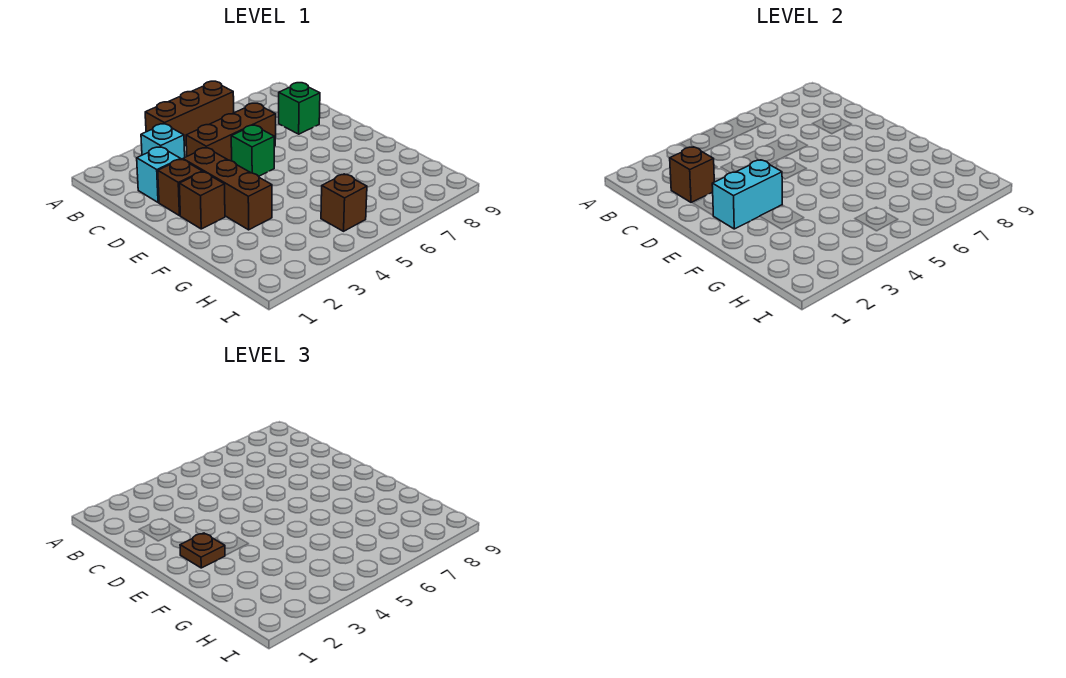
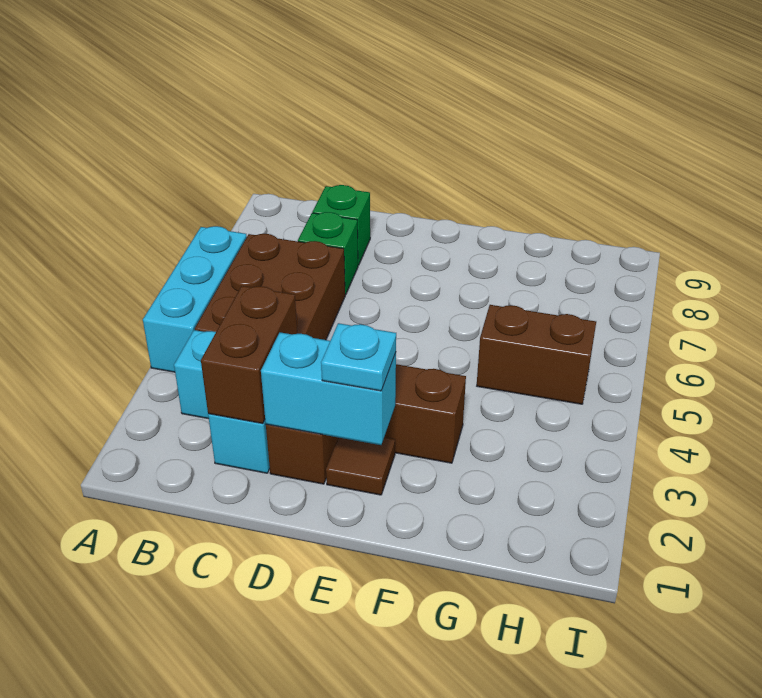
brown brick A4:A6 level 1 -> cyan brick A4:A6 level 1
brown brick C2 level 2 -> brown brick C2:C3 level 2
brown brick C4:C6 level 1 -> brown brick B4:C6 level 1
green brick D5 level 1 -> green brick C7 level 1
brown brick E2 level 1 -> brown tile E2 level 1
cyan brick E2:E3 level 2 -> cyan brick D2:E2 level 2
brown plate E2 level 3 -> cyan plate E2 level 3
brown brick H5 level 1 -> brown brick G5:H5 level 1

